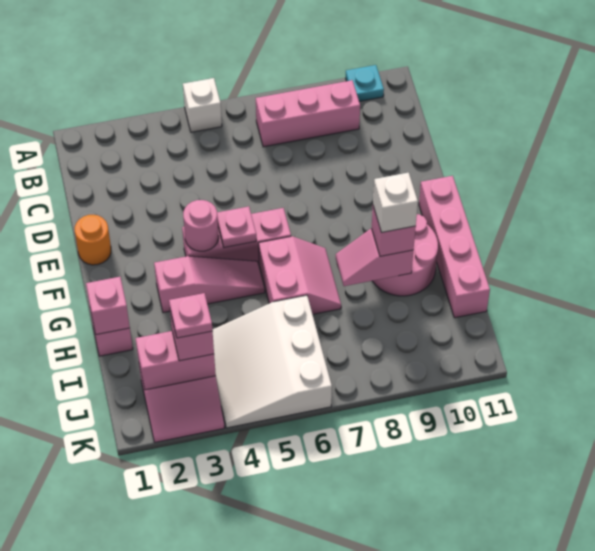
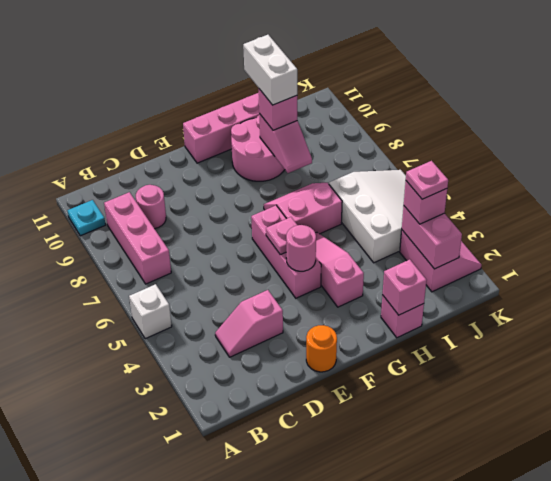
none -> pink slope C3:D3 level 1 top D
none -> pink round brick C9 level 1
white brick H9 level 4 -> white brick H9:H10 level 4
white slope I4:K6 level 1 top 6 -> white slope I4:K6 level 1 top I

